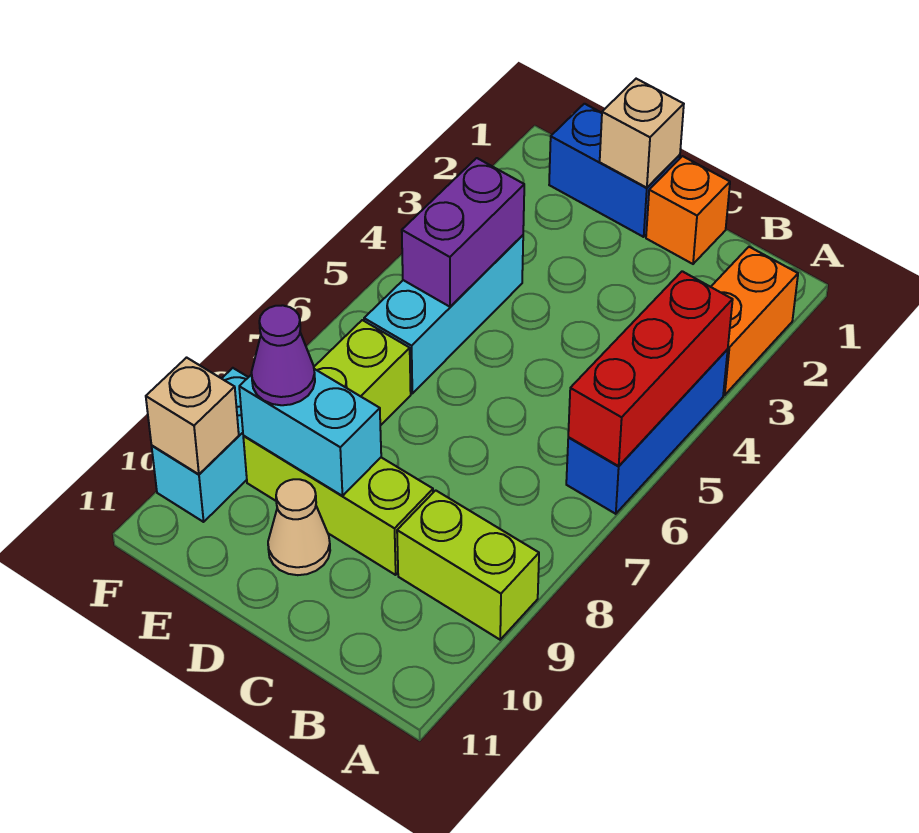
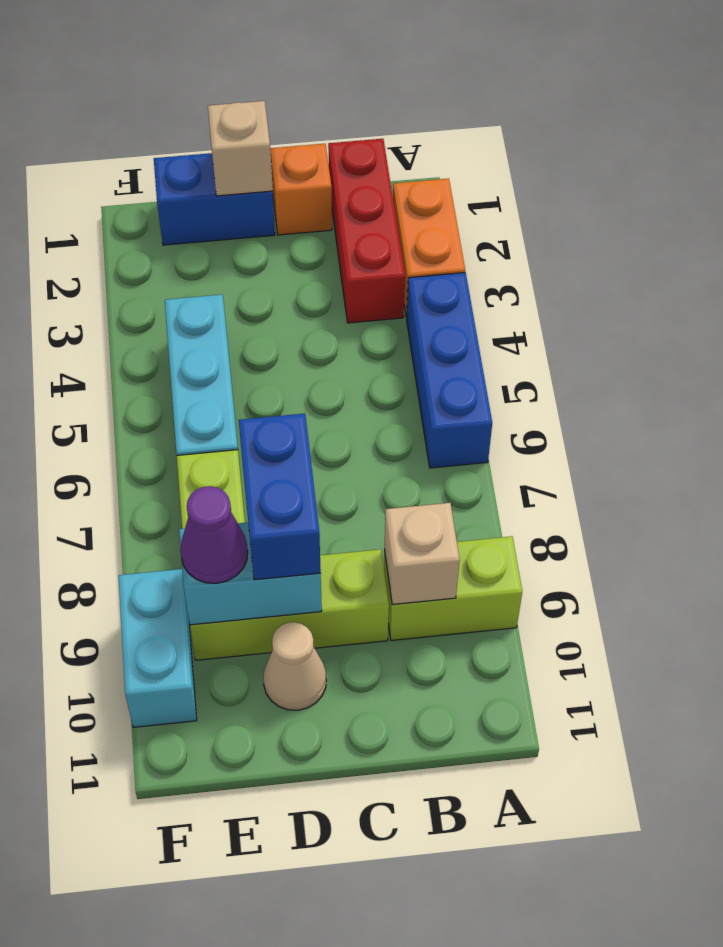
red brick A4:A6 level 2 -> red brick B1:B3 level 1
none -> blue brick D8:D9 level 3
purple brick E4:E5 level 2 -> none
tan brick F10 level 2 -> tan brick B9 level 2

